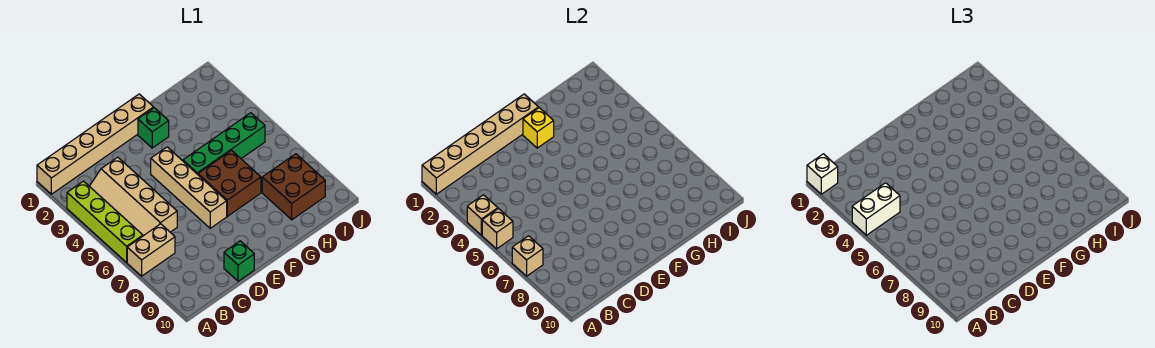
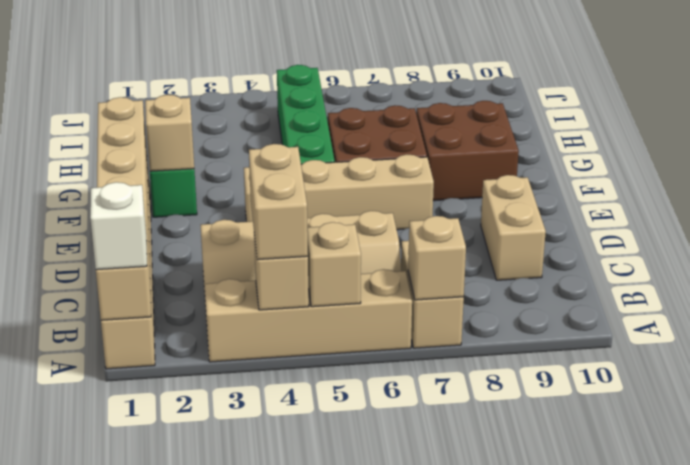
lime brick A3:A6 level 1 -> tan brick A3:A6 level 1
white brick A4:B4 level 3 -> tan brick A4:B4 level 3
none -> tan brick C9:D9 level 1
green brick D10 level 1 -> none
yellow brick F2 level 2 -> tan brick F2 level 2
brown brick H8:I9 level 1 -> brown brick F8:G9 level 1

